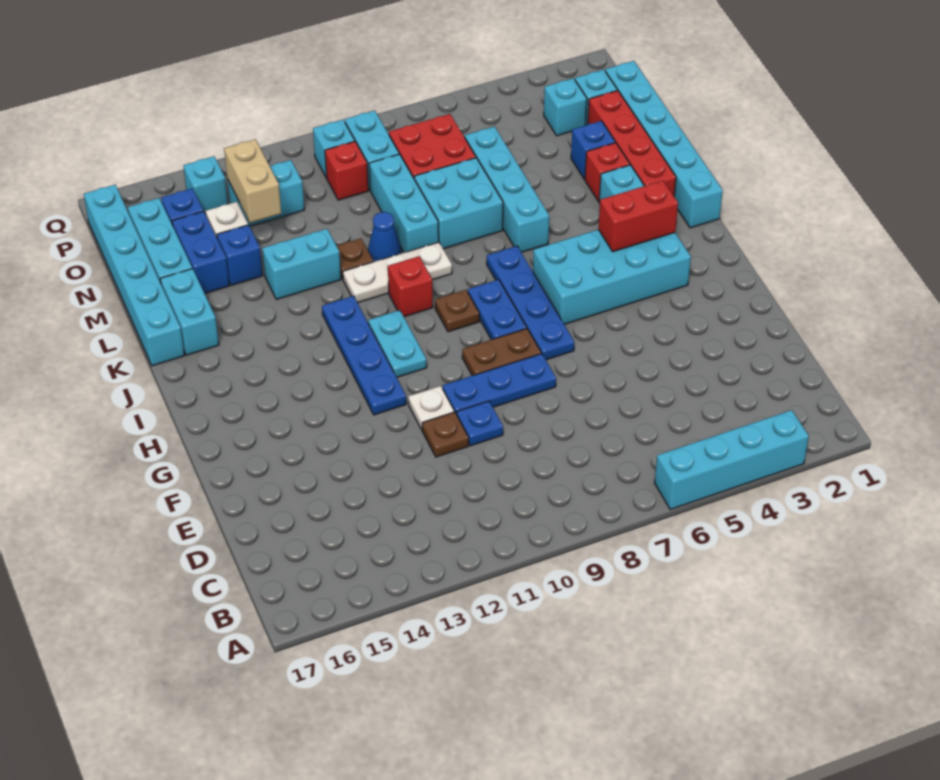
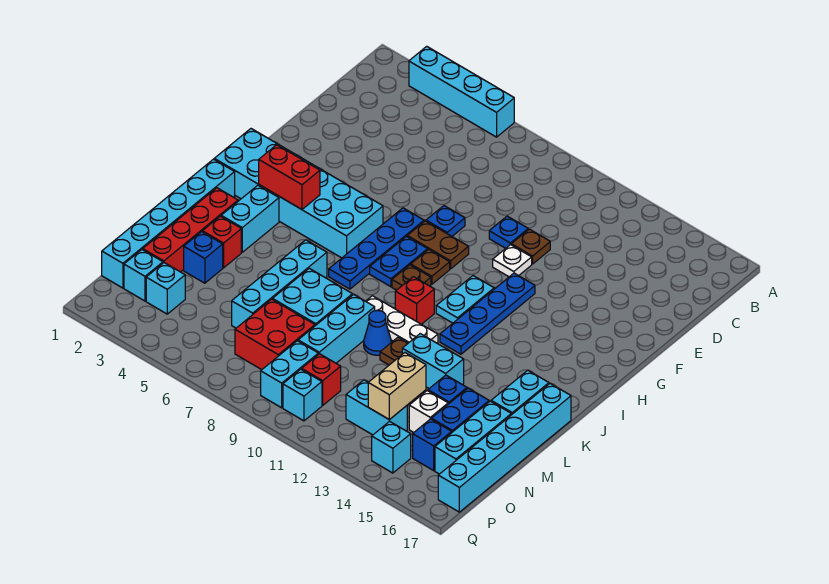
blue plate F8:F10 level 1 -> blue plate F8 level 1
cyan brick H3:I6 level 1 -> cyan brick H1:I6 level 1
none -> brown plate H9 level 1

